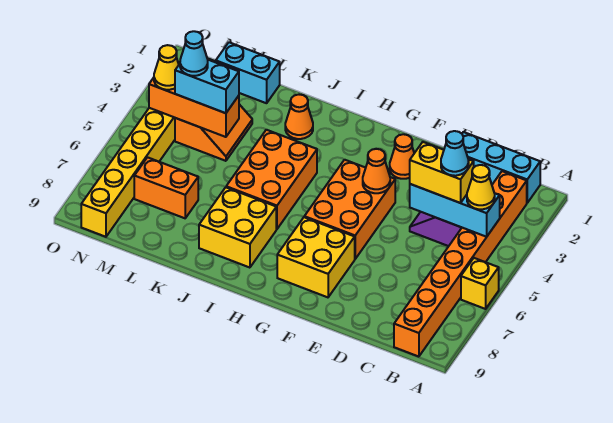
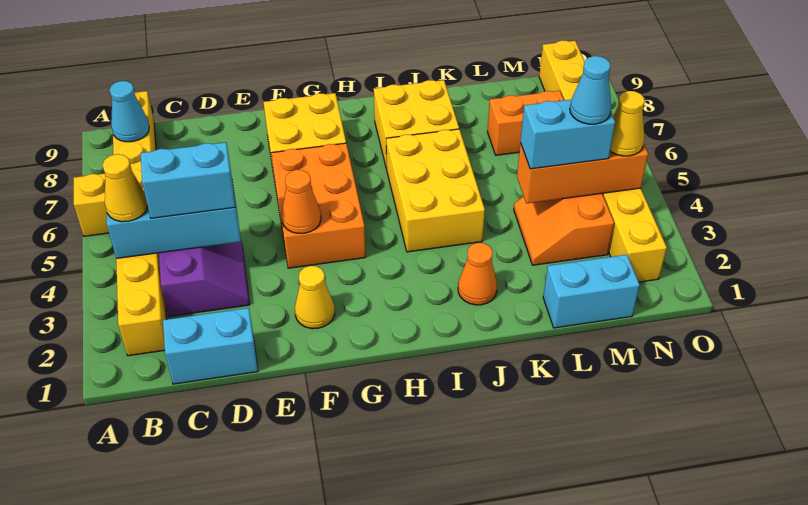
cyan brick B1:D1 level 1 -> cyan brick C1:D1 level 1
orange brick B2:B9 level 1 -> yellow brick B2:B9 level 1
yellow brick C4:D4 level 3 -> cyan brick C4:D4 level 3
cyan cone C4 level 4 -> cyan cone B8 level 2
orange cone F2 level 1 -> yellow cone F2 level 1
orange brick I4:J6 level 1 -> yellow brick I4:J6 level 1

